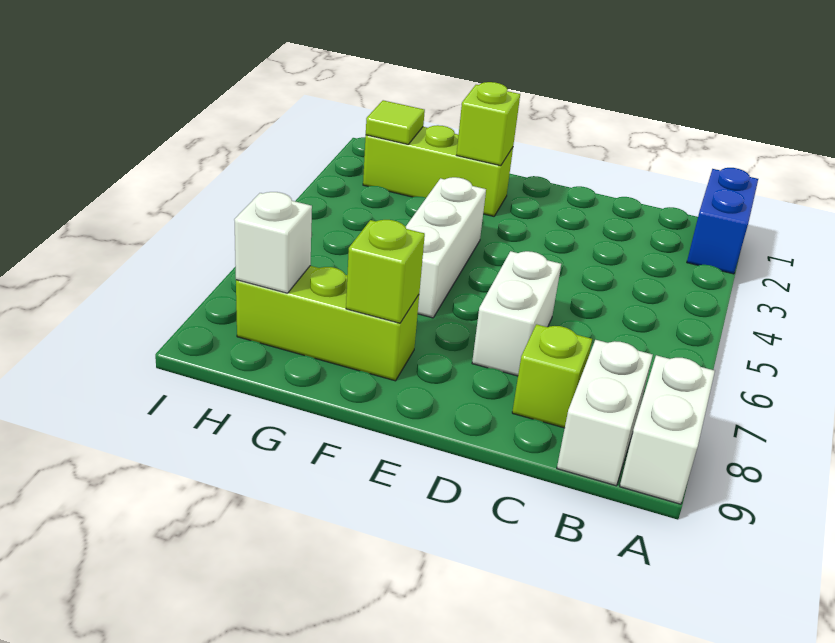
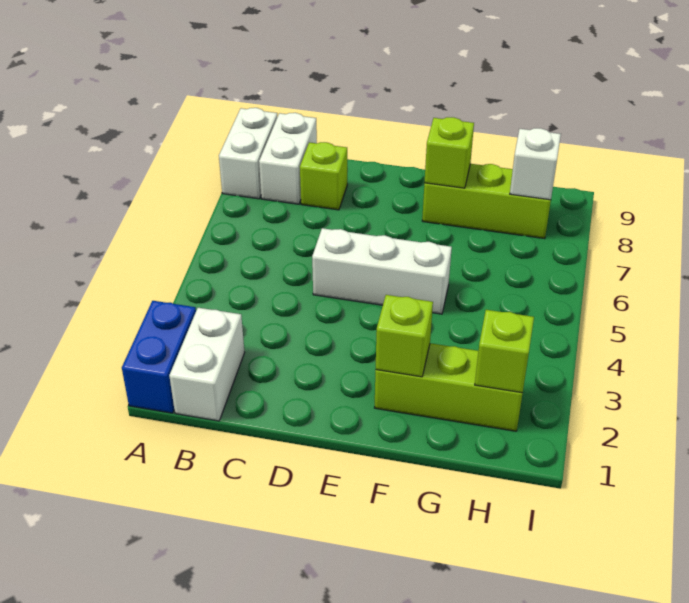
white brick D6:D7 level 1 -> white brick B1:B2 level 1
white brick F4:F6 level 1 -> white brick D5:F5 level 1
lime tile H2 level 2 -> lime brick H2 level 2

